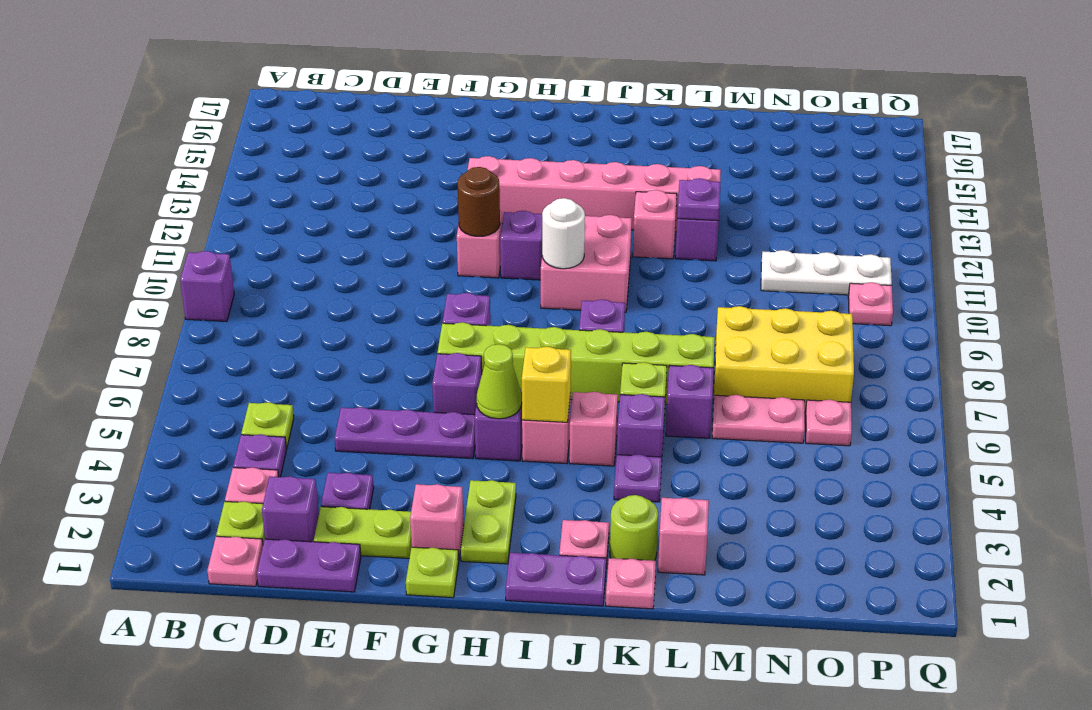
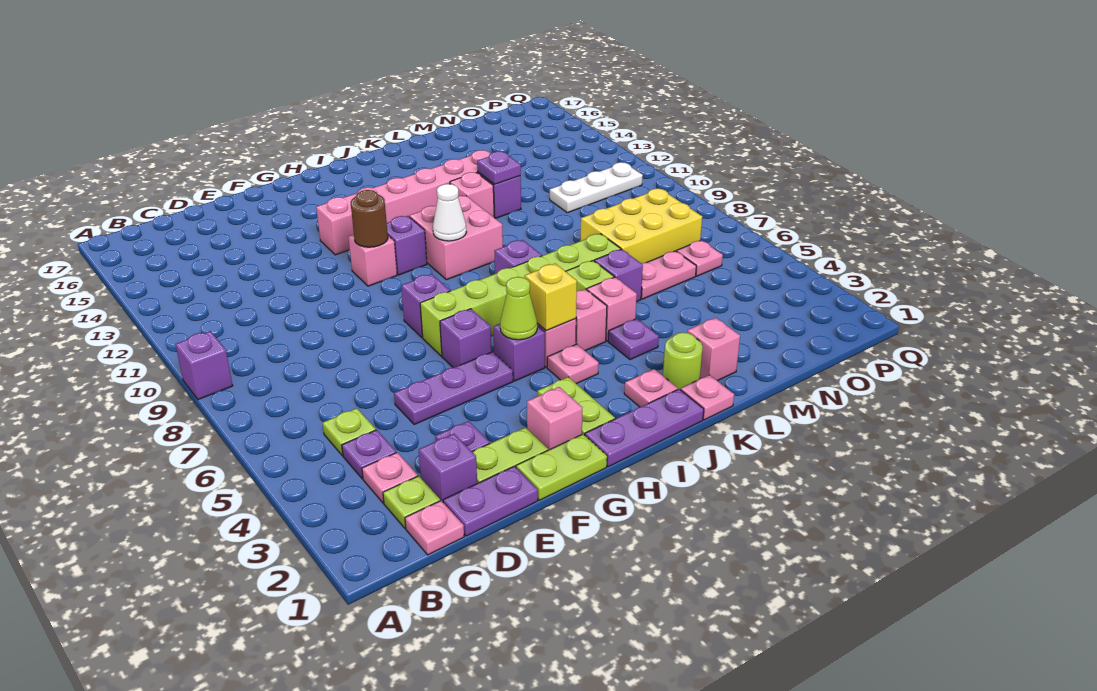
lime plate G1 level 1 -> lime plate F1:G1 level 1
purple plate I1:J1 level 1 -> purple plate H1:J1 level 1
white round brick I10 level 2 -> white cone I10 level 2
purple brick K5 level 1 -> pink brick K5 level 1
pink plate P10 level 1 -> pink plate I4 level 1

